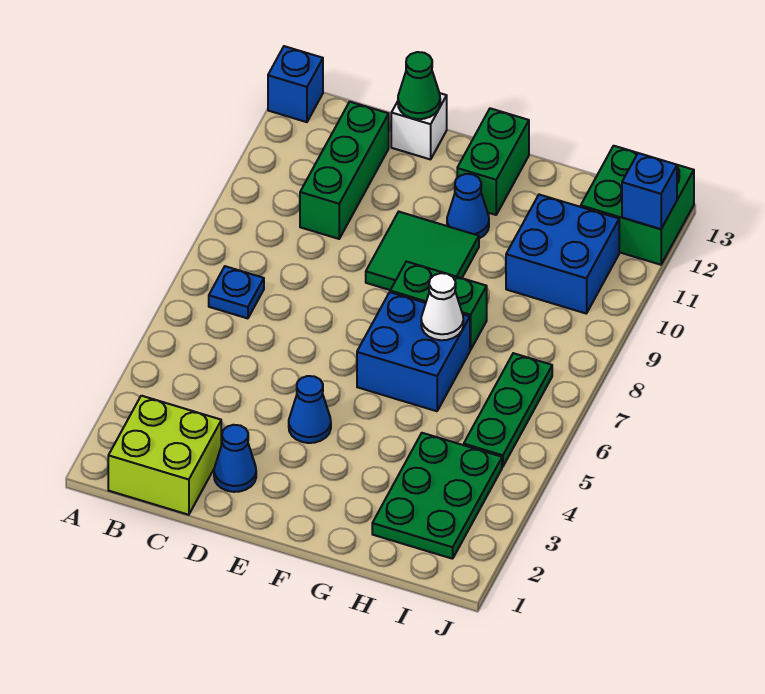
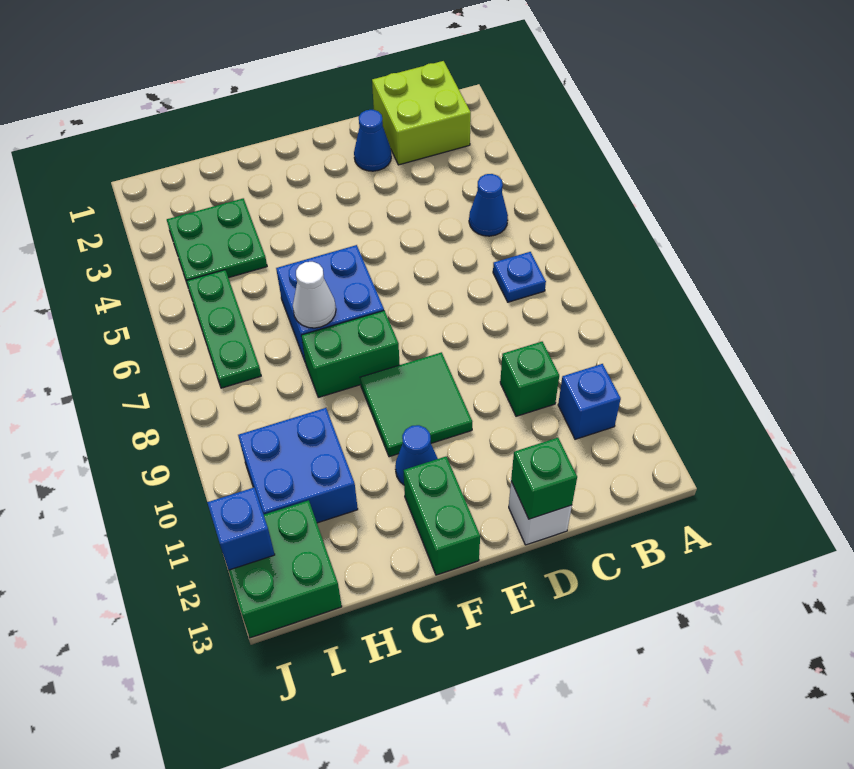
blue brick A13 level 1 -> blue brick B11 level 1
green brick C10:C12 level 1 -> green brick C10 level 1
green cone D13 level 2 -> green brick D13 level 2
blue cone E4 level 1 -> blue cone B5 level 1
green plate H2:I4 level 1 -> green plate H3:I4 level 1

